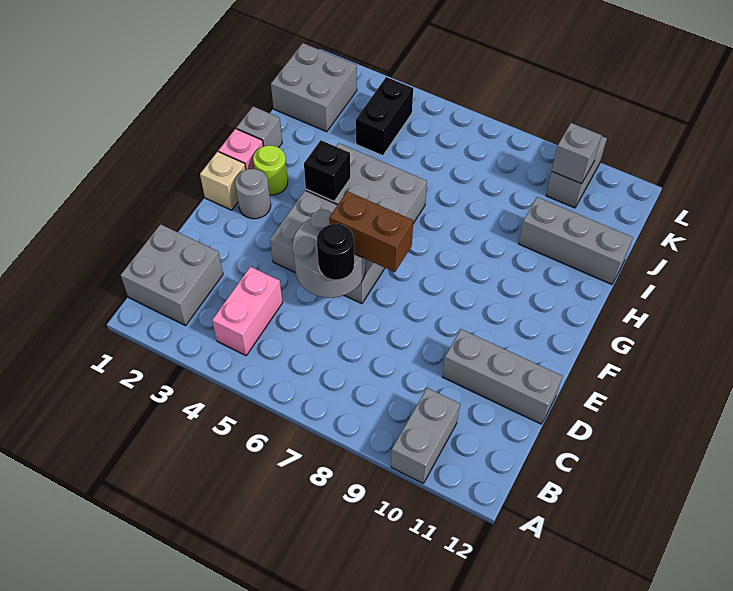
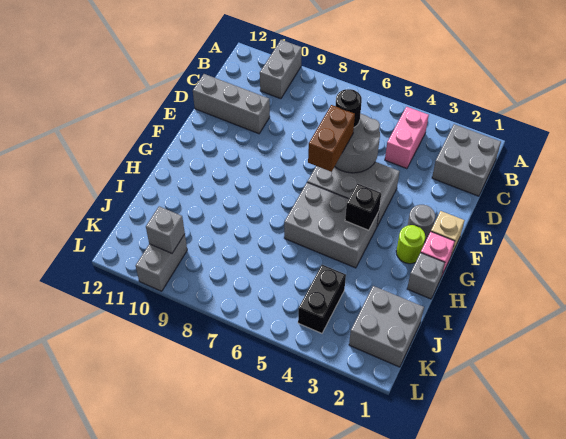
brown brick E6:E7 level 3 -> brown brick E6:F6 level 3
grey brick I10:I12 level 1 -> none

